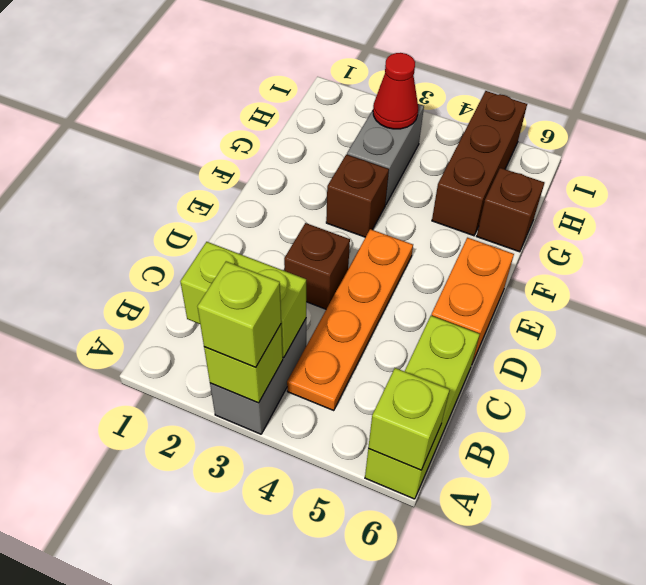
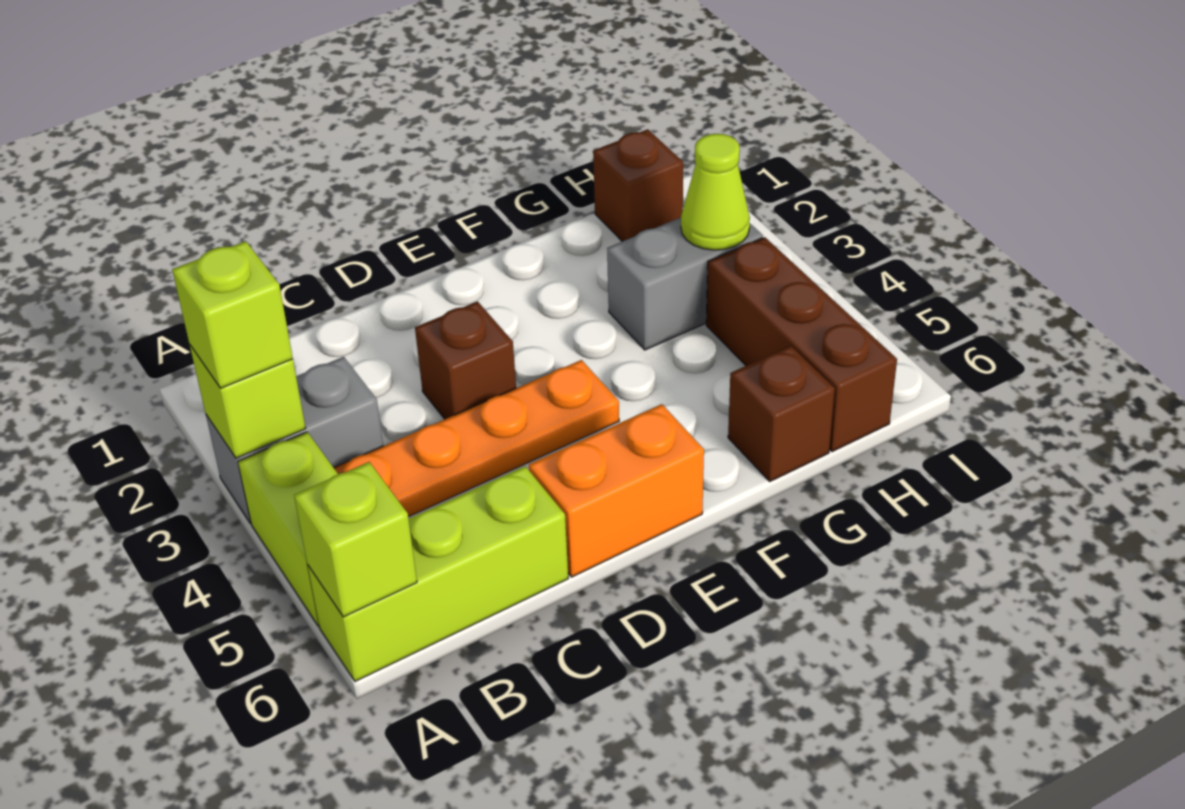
lime brick B2:B3 level 2 -> lime brick A4:A5 level 1
brown brick F3 level 1 -> brown brick H1 level 1
brown brick G5:I5 level 1 -> brown brick H4:H6 level 1
red cone H3 level 2 -> lime cone H3 level 2

